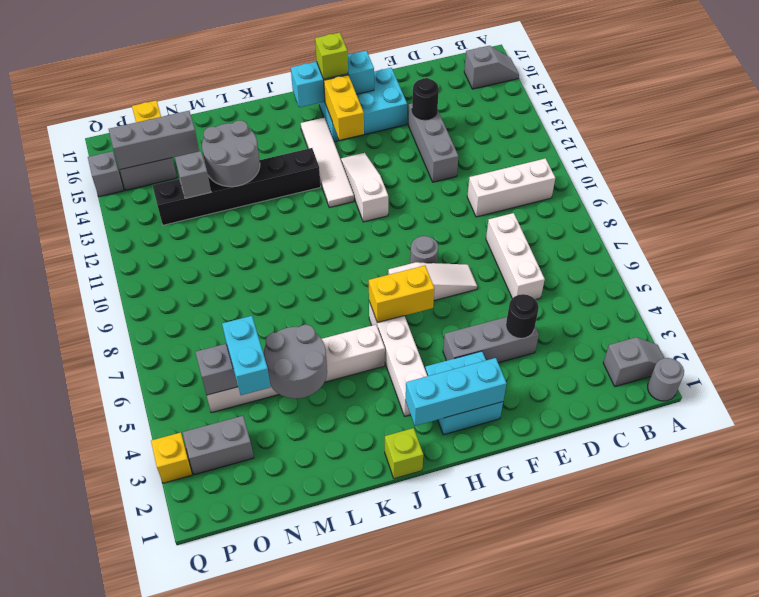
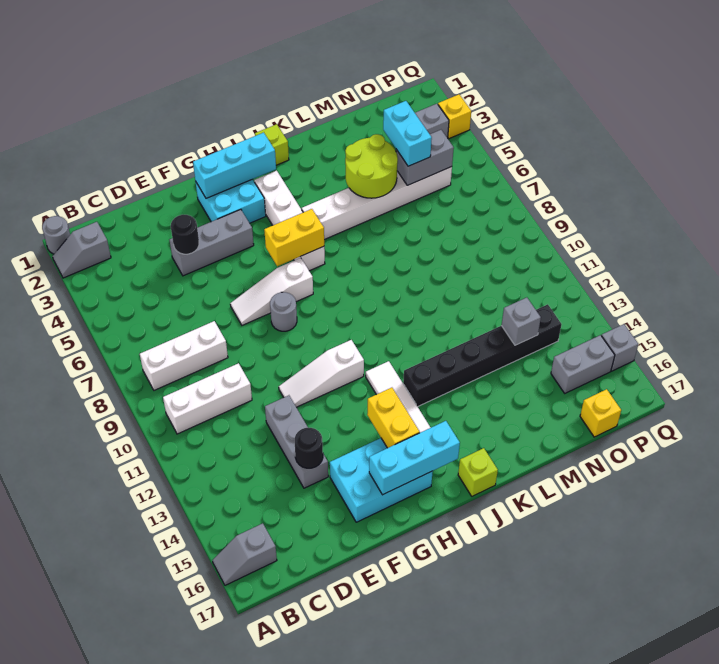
white brick D6:D8 level 1 -> white brick B8:D8 level 1
white slope H11:H13 level 1 top 11 -> white slope F11:H11 level 1 top H
lime brick H16 level 3 -> lime brick J17 level 1
grey round brick L4:M5 level 2 -> lime round brick L4:M5 level 2
grey round brick L13:M14 level 2 -> none
grey brick N15:P15 level 2 -> none

